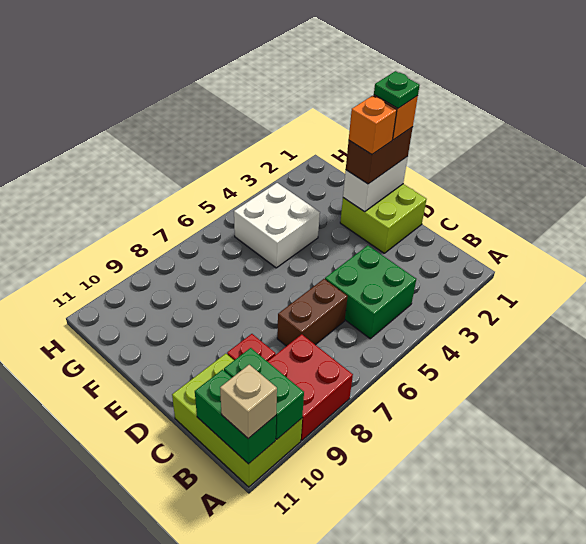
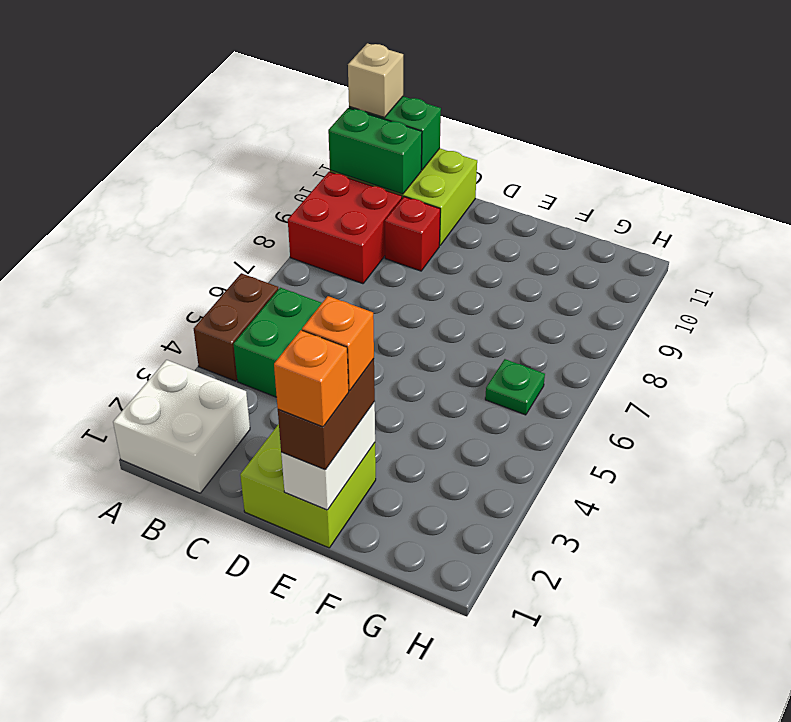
brown brick C6:C7 level 1 -> brown brick A4:A5 level 1
green plate E1 level 5 -> green plate G6 level 1
white brick F4:G5 level 1 -> white brick A1:B2 level 1

